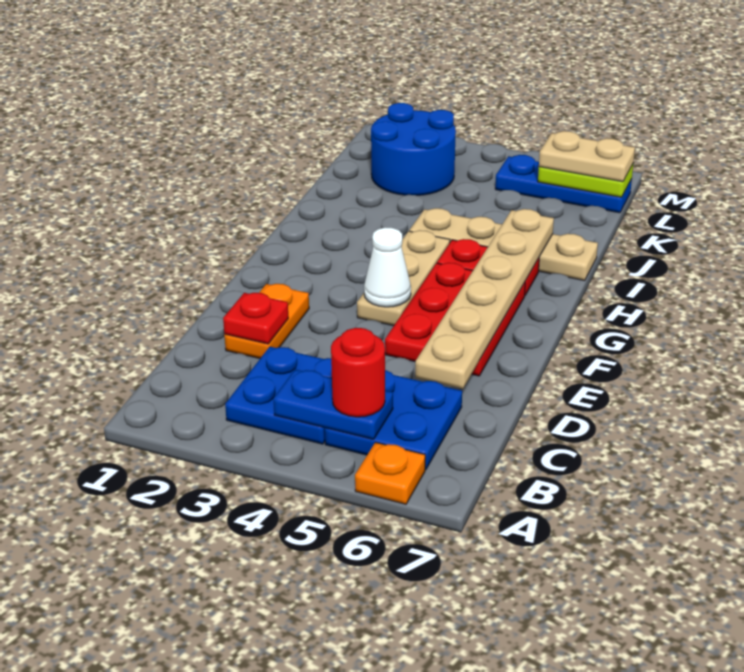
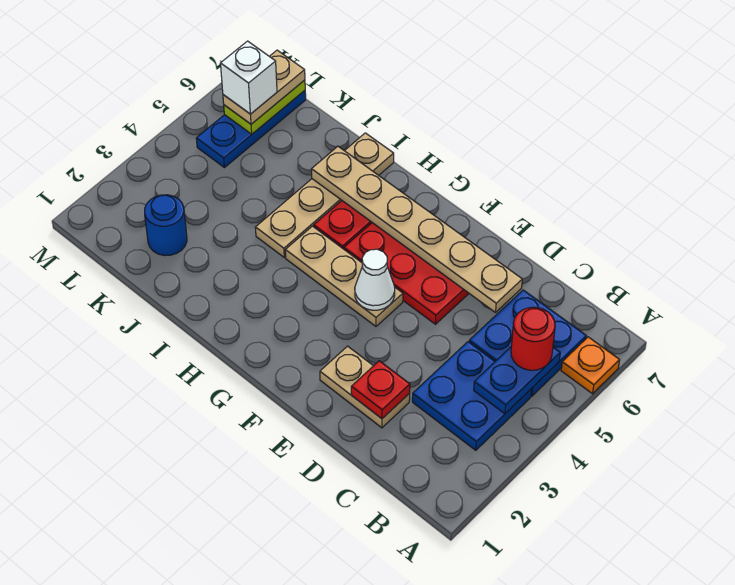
orange plate D2:E2 level 1 -> tan plate D2:E2 level 1
blue round brick K2:L3 level 1 -> blue round brick K2 level 1
none -> white brick L6 level 4

